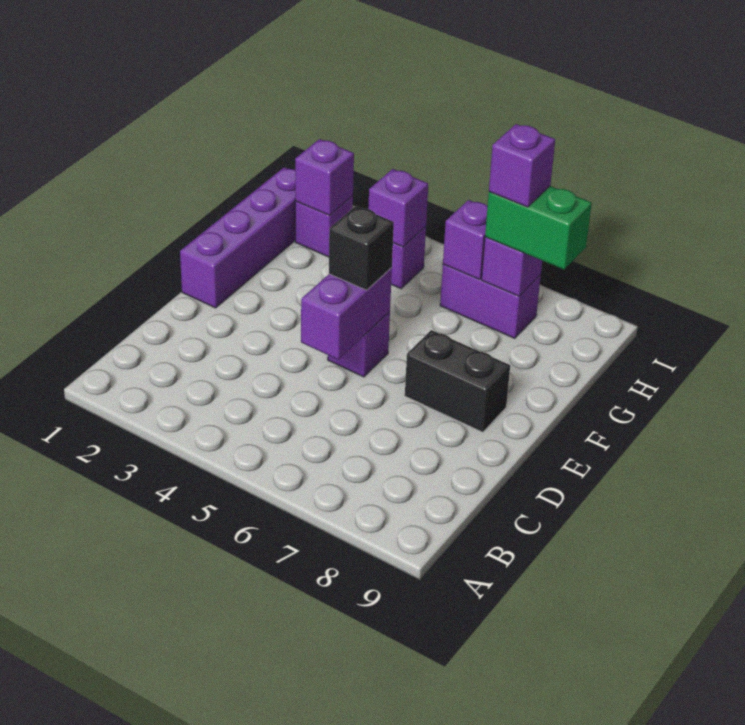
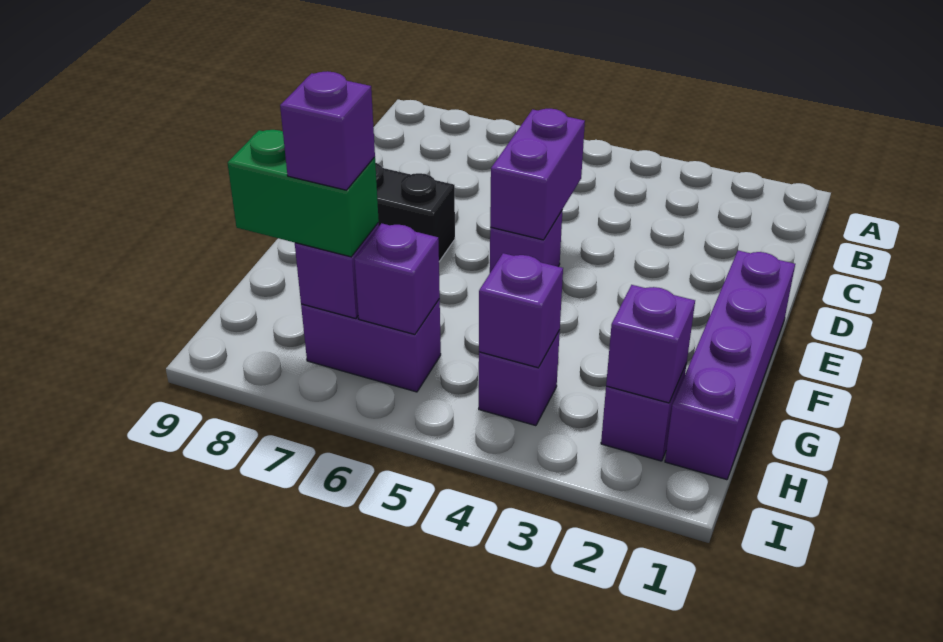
black brick E5 level 3 -> none

